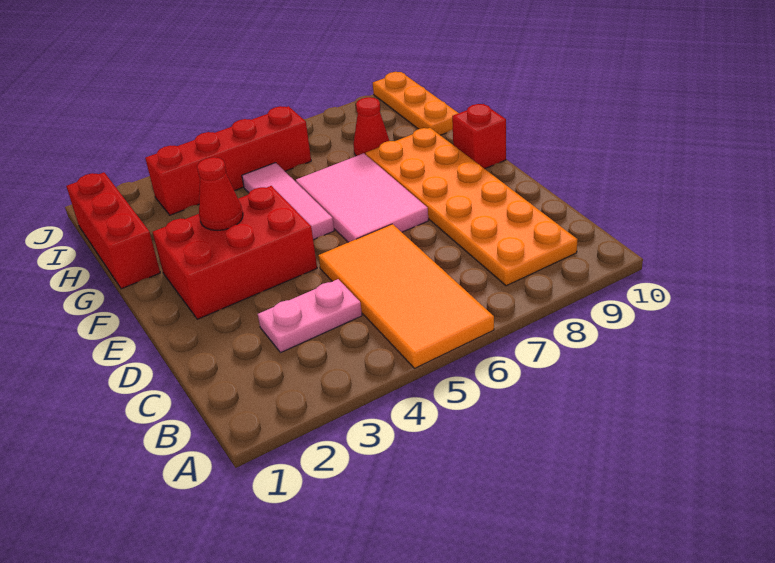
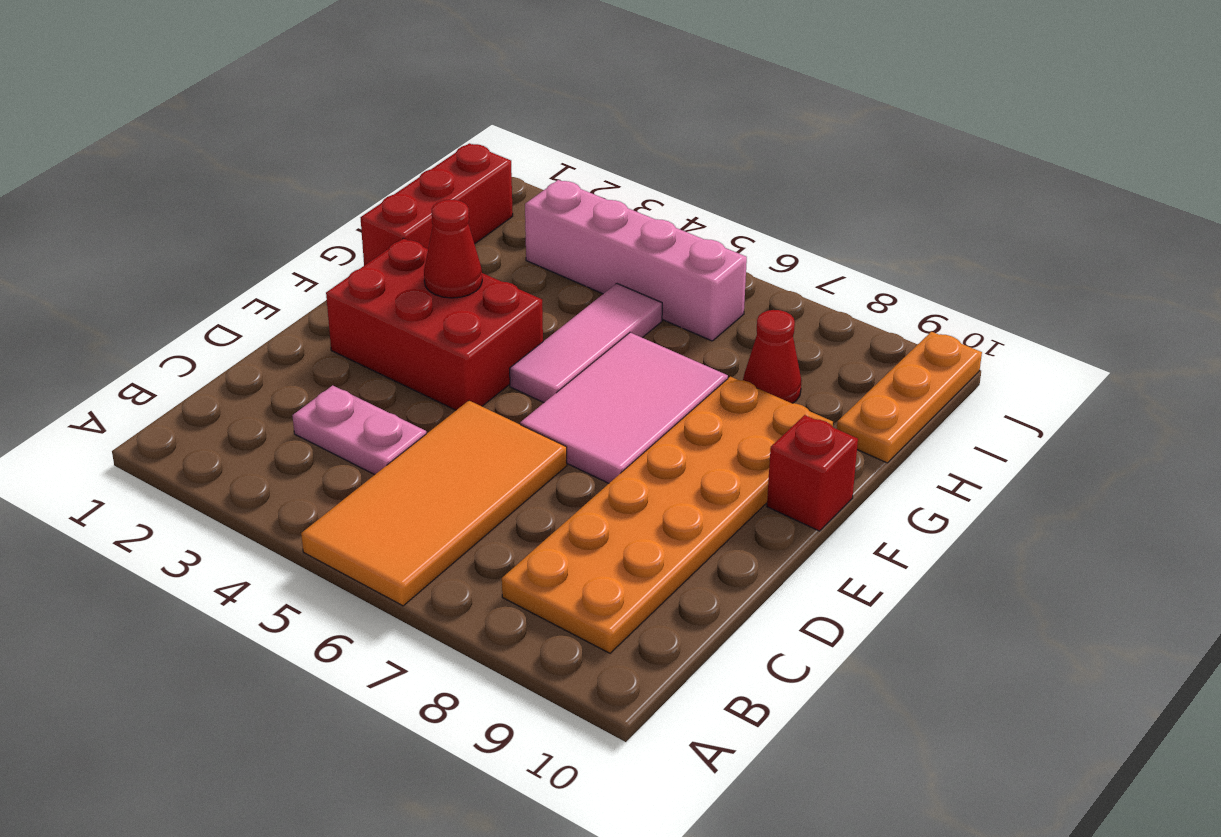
red brick I3:I6 level 1 -> pink brick I3:I6 level 1

